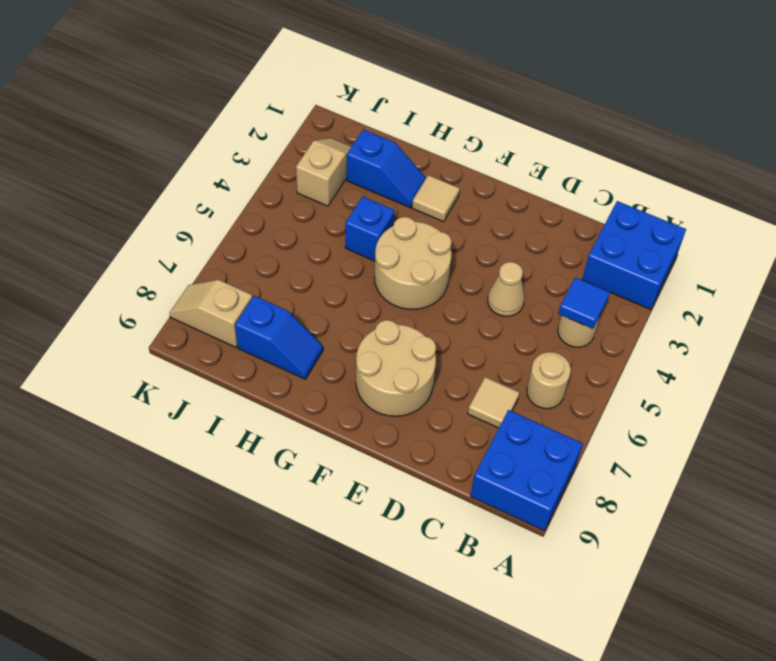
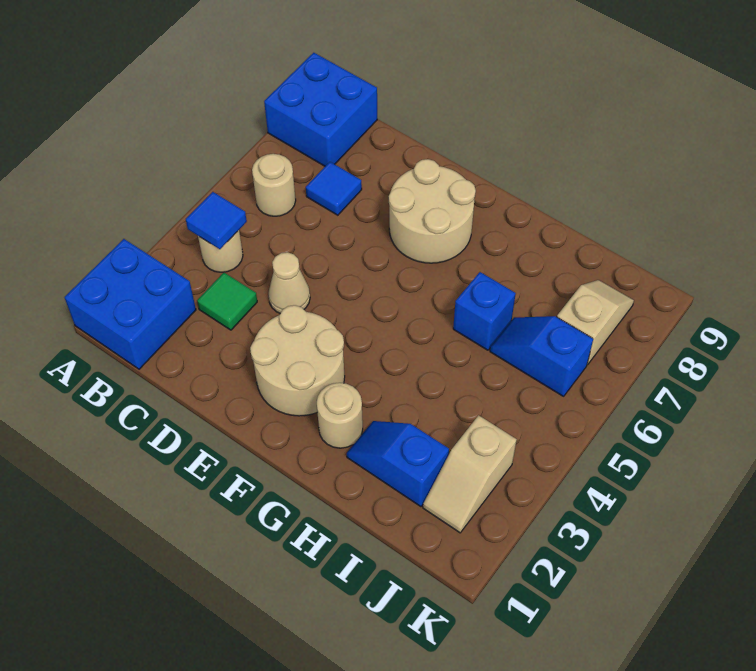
none -> green tile C3 level 1
tan tile C7 level 1 -> blue tile C7 level 1
tan round brick F4:G5 level 1 -> tan round brick E2:F3 level 1
tan tile G2 level 1 -> tan round brick G2 level 1
blue brick H4 level 1 -> blue brick H6 level 1
blue slope H8:I8 level 1 top I -> blue slope I6:J6 level 1 top J
tan slope J8:K8 level 1 top J -> tan slope J7:J8 level 1 top 7

